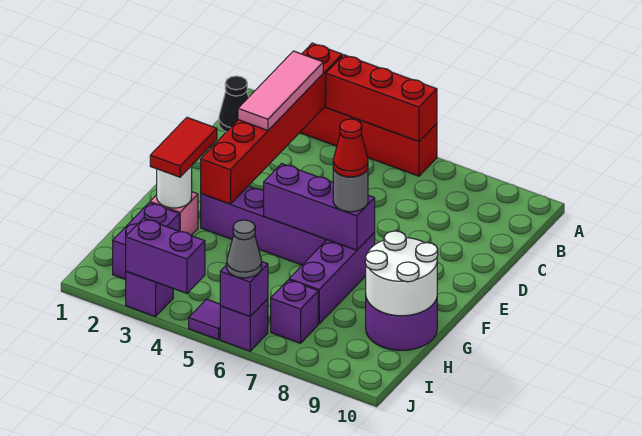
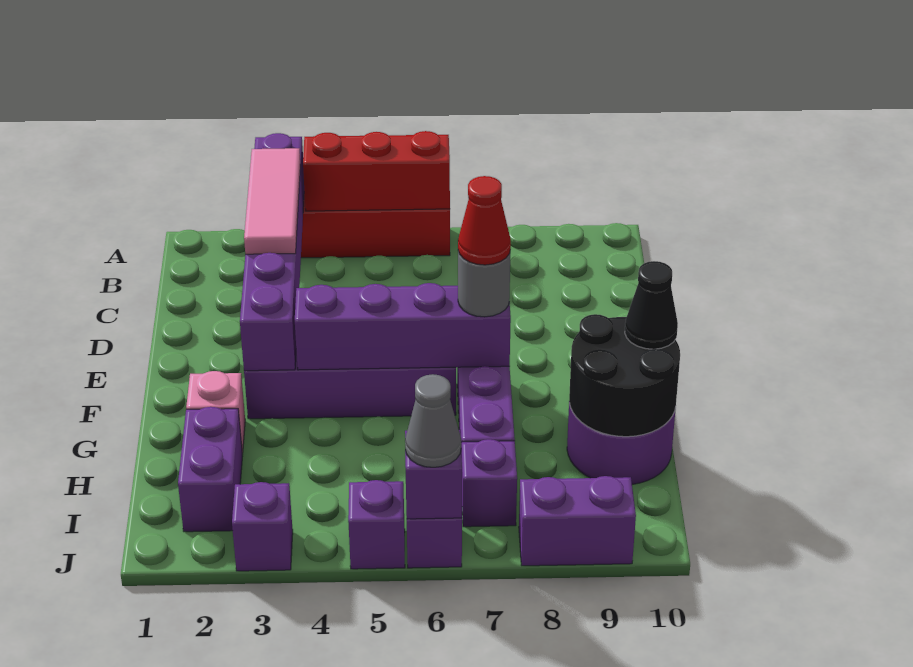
red brick A3:F3 level 2 -> purple brick A3:F3 level 2
black cone B1 level 1 -> black cone G10 level 3
red tile F2:G2 level 3 -> none
purple brick F5:F7 level 2 -> purple brick F4:F7 level 2
white round brick G2 level 2 -> none
white round brick G9:H10 level 2 -> black round brick G9:H10 level 2
purple brick J3:J4 level 2 -> purple brick J8:J9 level 1
purple tile J5 level 1 -> purple brick J5 level 1

